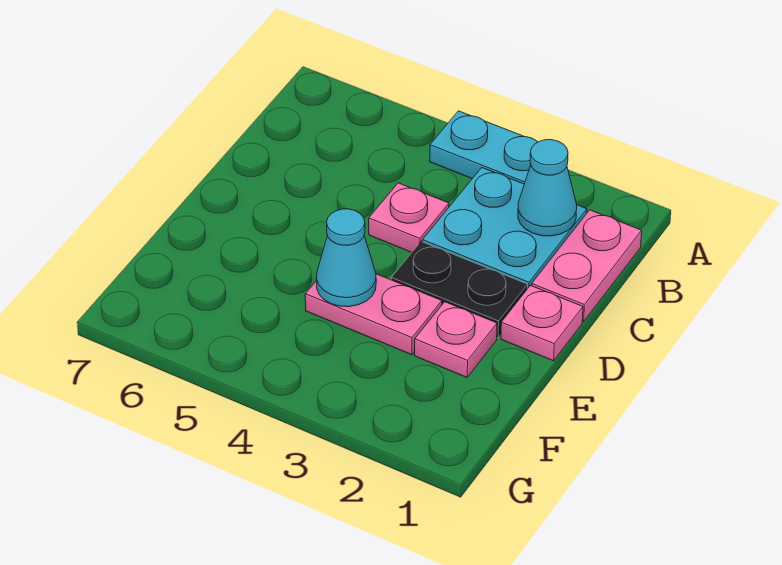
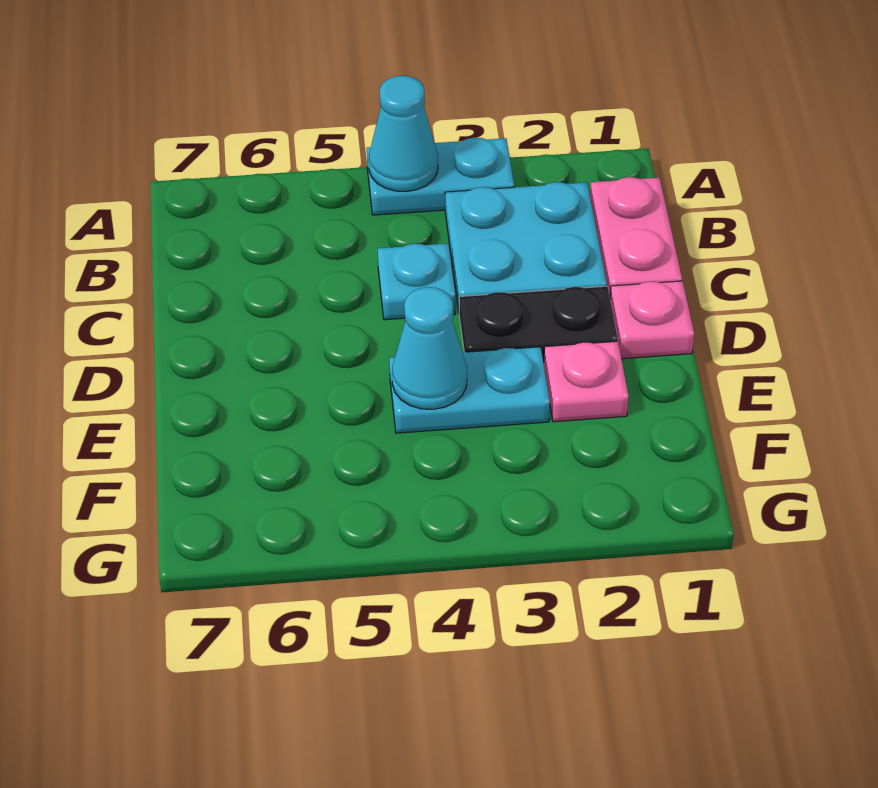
cyan cone B2 level 2 -> cyan cone A4 level 2
pink plate C4 level 1 -> cyan plate C4 level 1
pink plate E3:E4 level 1 -> cyan plate E3:E4 level 1

